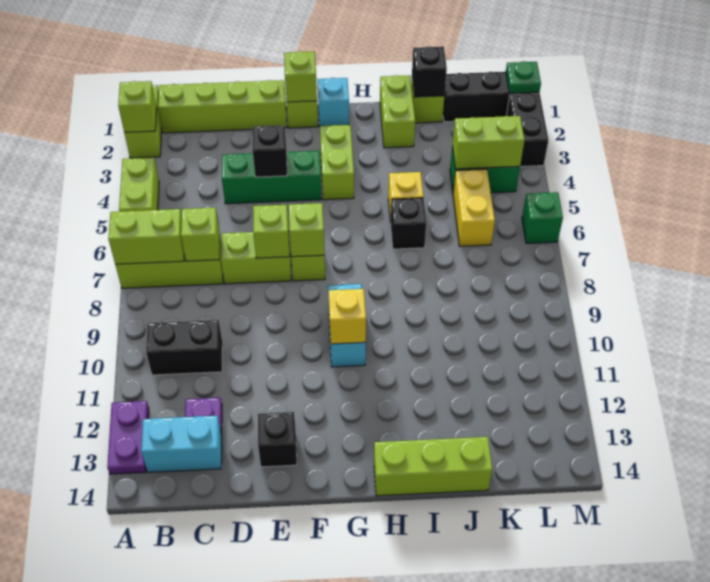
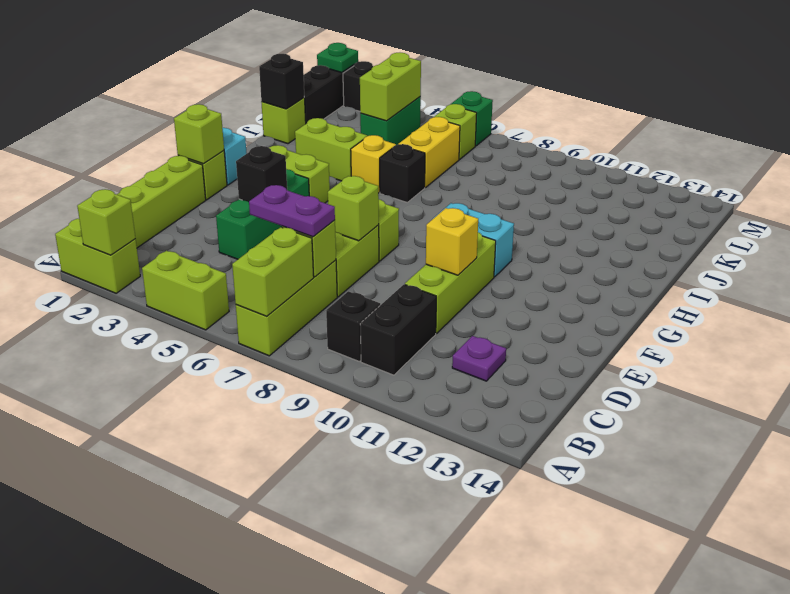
purple plate A12:A13 level 1 -> purple plate C6:C7 level 3
cyan brick B13:C13 level 1 -> none
black brick E13 level 1 -> black brick B9 level 1
lime brick F7 level 2 -> lime brick L6 level 1
yellow brick G10 level 2 -> yellow brick E10 level 2
lime brick H14:J14 level 1 -> lime brick D10:F10 level 1
lime brick I1:I2 level 1 -> lime brick I3:I4 level 1
yellow brick K5:K6 level 1 -> yellow brick J6:K6 level 1

